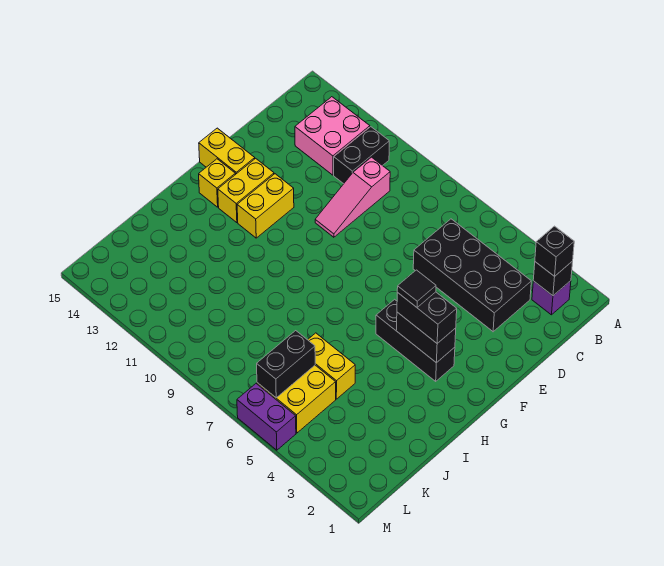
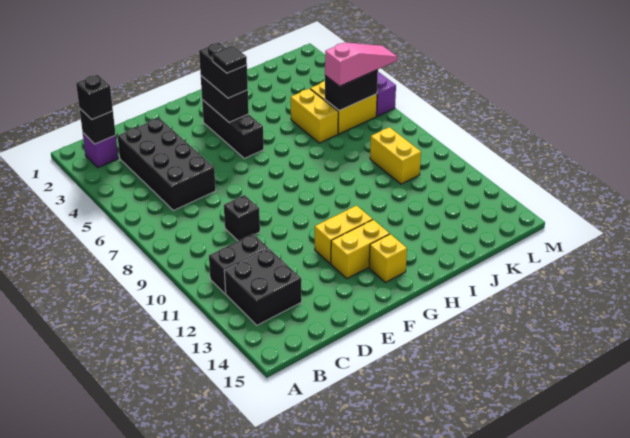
pink brick B12:C13 level 1 -> black brick B12:C13 level 1
pink slope C10:E10 level 1 top C -> pink slope K6:M6 level 3 top K
none -> black brick D9 level 1
yellow brick F14:F15 level 1 -> yellow brick K9:K10 level 1

